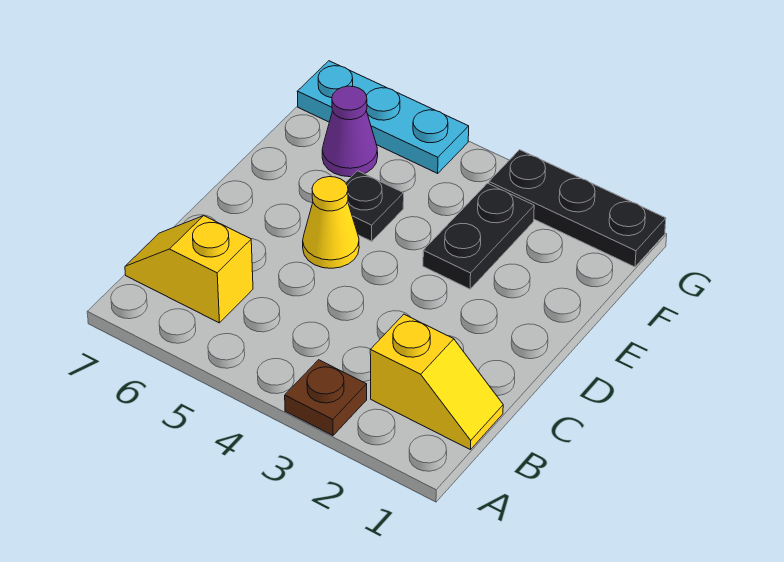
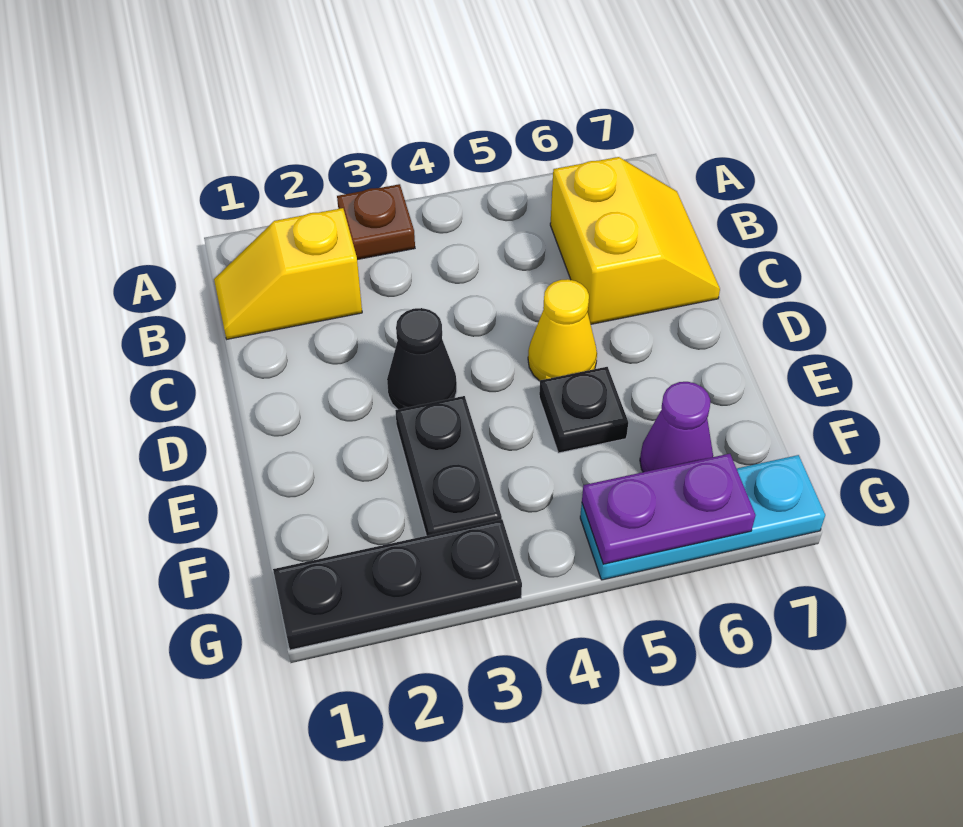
yellow slope B6:B7 level 1 top 6 -> yellow slope B6:C7 level 1 top 6
none -> black cone D3 level 1
none -> purple plate G5:G6 level 2

